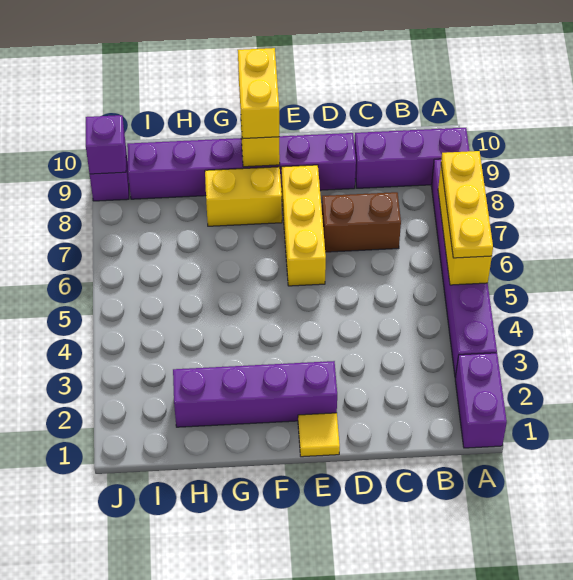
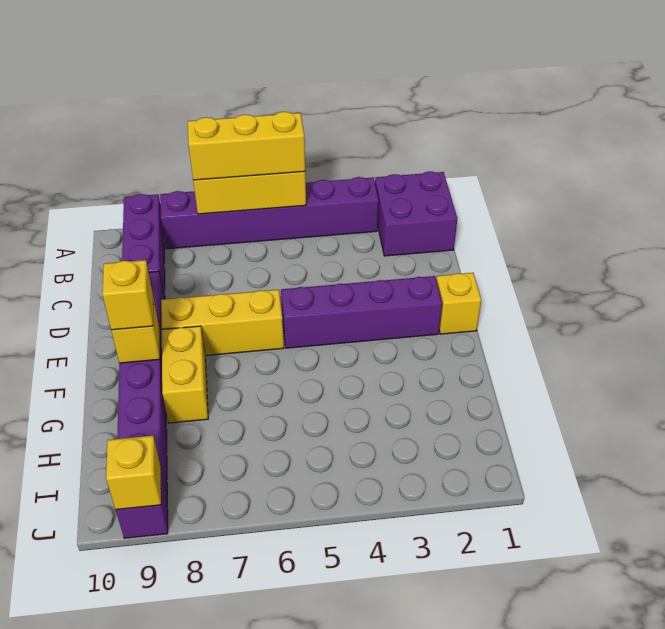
purple brick A1:A2 level 1 -> purple brick A1:B2 level 1
yellow plate A5:A7 level 3 -> yellow brick A5:A7 level 3
brown brick C7:D7 level 1 -> none
yellow tile E1 level 1 -> yellow brick E1 level 1
purple brick E2:H2 level 1 -> purple brick E2:E5 level 1
yellow brick F9:F10 level 3 -> yellow brick F9 level 3
purple brick J9 level 2 -> yellow brick J9 level 2

